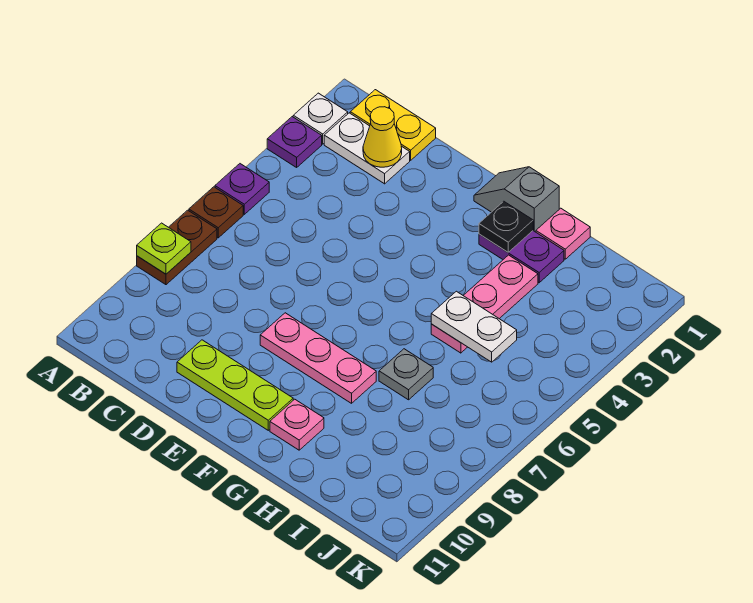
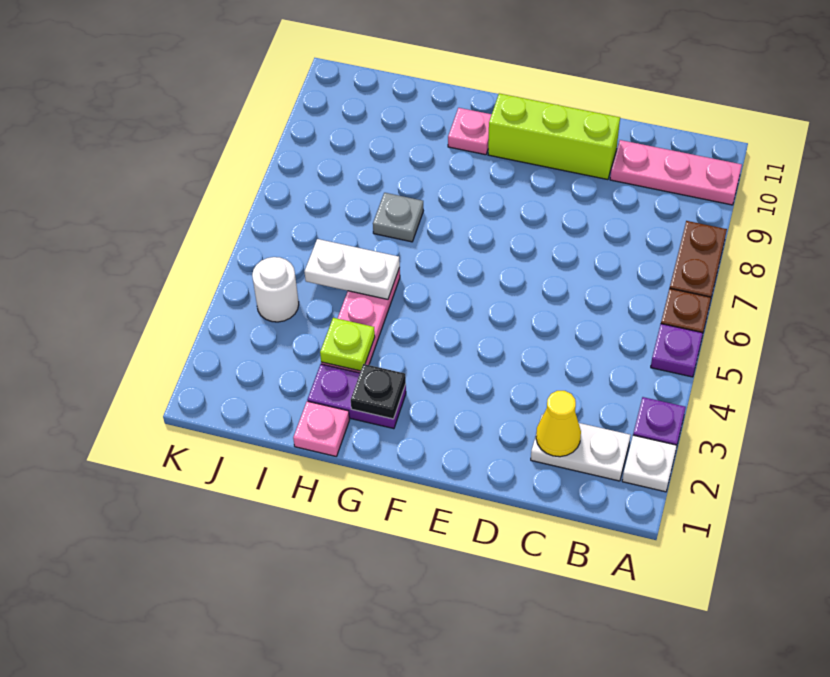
lime plate A8 level 2 -> lime plate H3 level 2
yellow plate B1:C1 level 1 -> none
lime plate D10:F10 level 1 -> lime brick D10:F10 level 1
pink plate E8:G8 level 1 -> pink plate A10:C10 level 1
grey slope F1:G1 level 1 top G -> none
none -> white round brick J4 level 1

